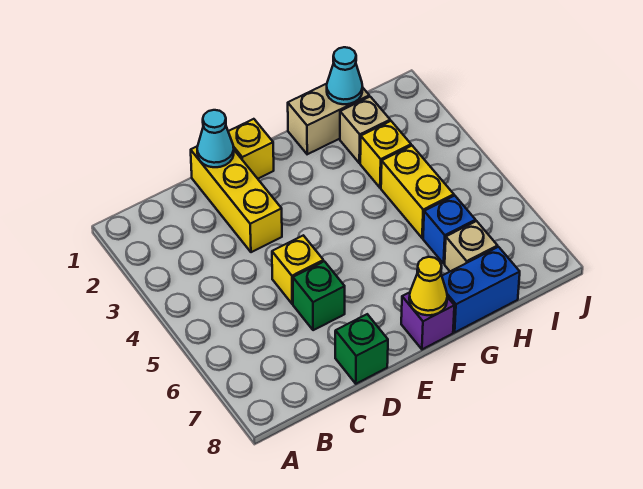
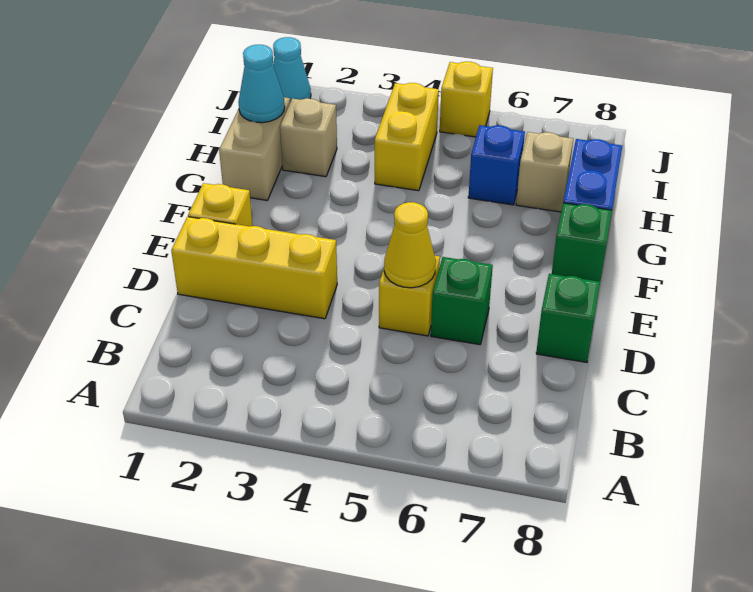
cyan cone D1 level 2 -> cyan cone J1 level 1
purple brick F8 level 1 -> green brick F8 level 1
yellow cone F8 level 2 -> yellow cone D5 level 2
yellow brick H3 level 1 -> yellow brick J5 level 1
yellow brick H4:H5 level 1 -> yellow brick H4:I4 level 1

